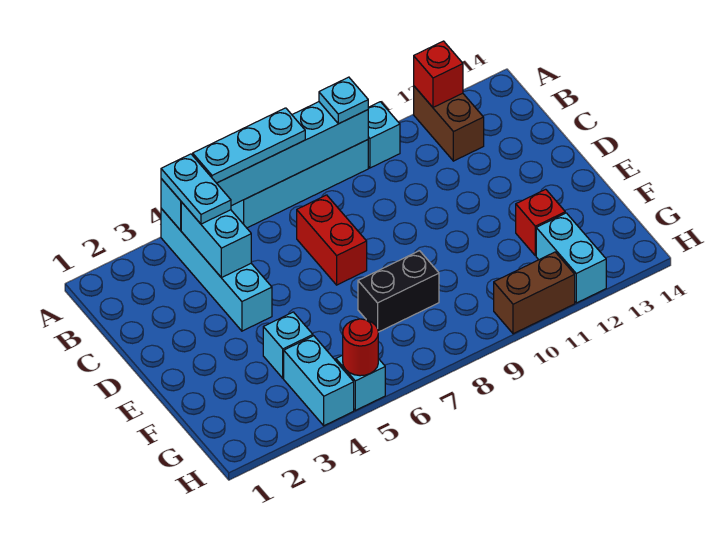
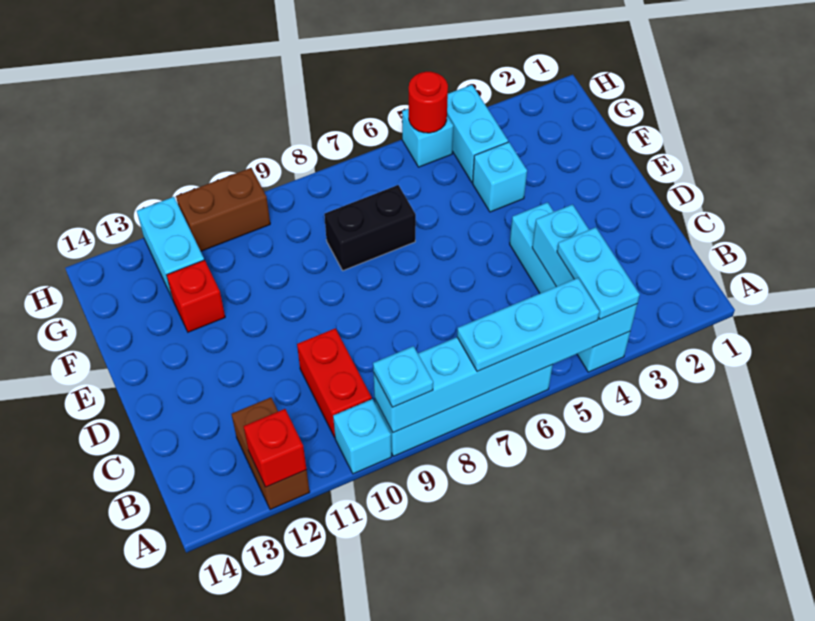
red brick C7:D7 level 1 -> red brick B10:C10 level 1

